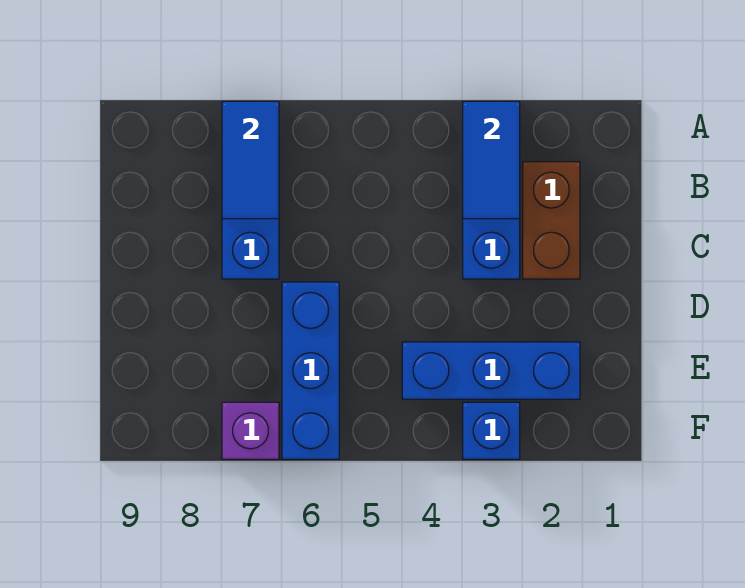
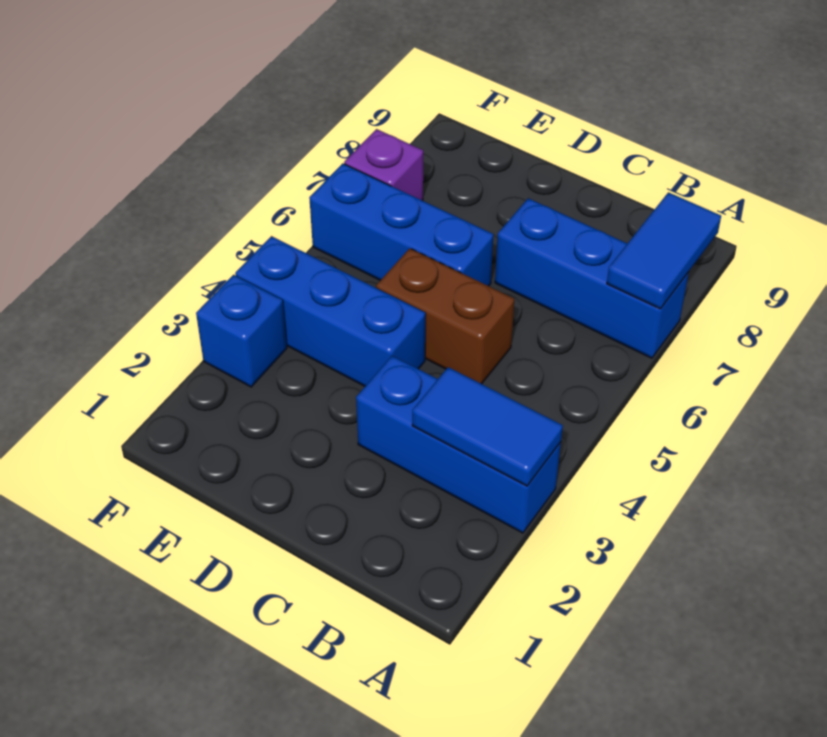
blue tile A7:B7 level 2 -> blue tile A7:A8 level 2
brown brick B2:C2 level 1 -> brown brick C5:D5 level 1
blue brick E2:E4 level 1 -> blue brick D4:F4 level 1

